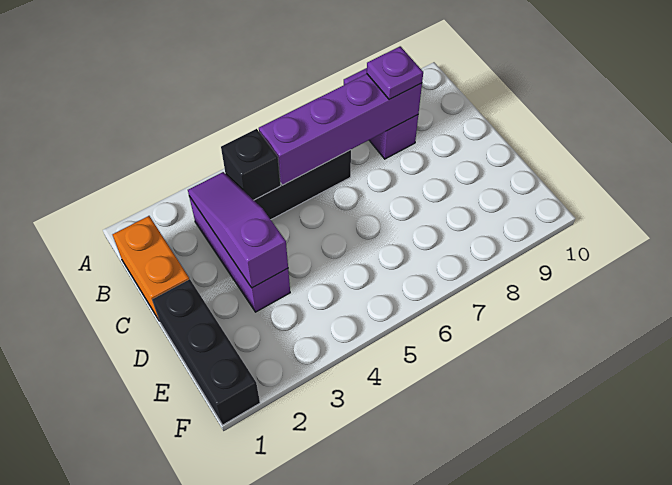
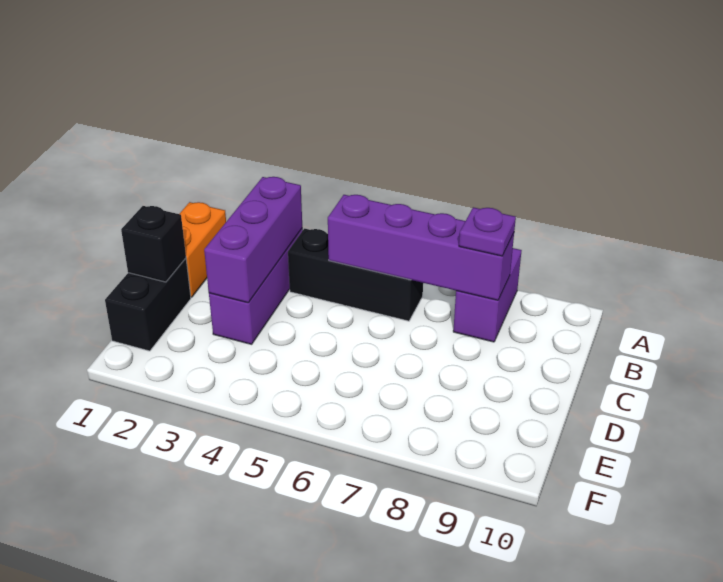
purple slope B3:D3 level 2 top D -> purple brick B3:D3 level 2
black brick B4 level 2 -> black brick D1 level 2
black brick D1:F1 level 1 -> black brick D1:E1 level 1

